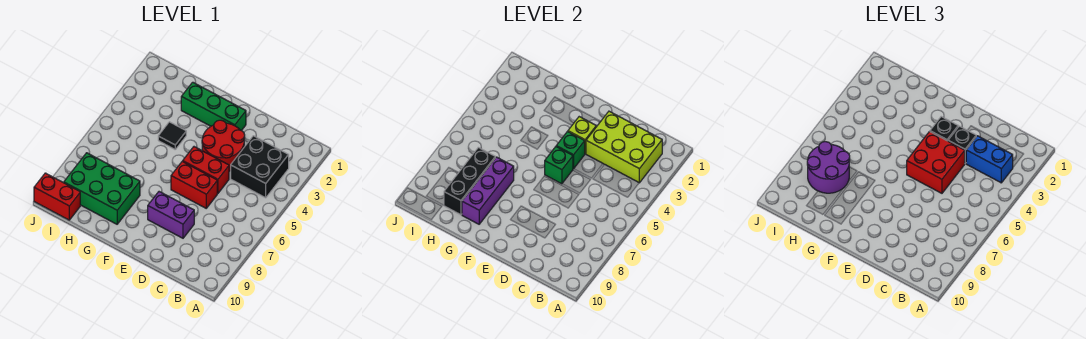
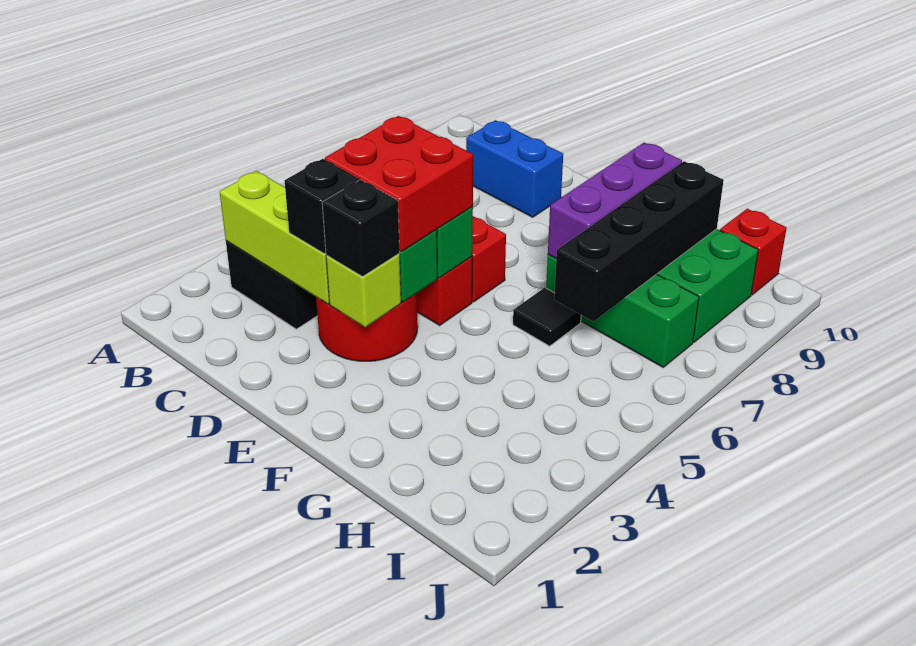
lime brick B2:D3 level 2 -> lime brick B3:D3 level 2
blue brick B3:C3 level 3 -> blue brick C9:D9 level 1
purple brick D8:E8 level 1 -> none
green brick E2:G2 level 1 -> green brick G7:I7 level 1
black tile G4 level 1 -> black tile G6 level 1
black brick H7:H9 level 2 -> black brick H6:H9 level 2
purple round brick H7:I8 level 3 -> none
red brick I10:J10 level 1 -> red brick I10 level 1

